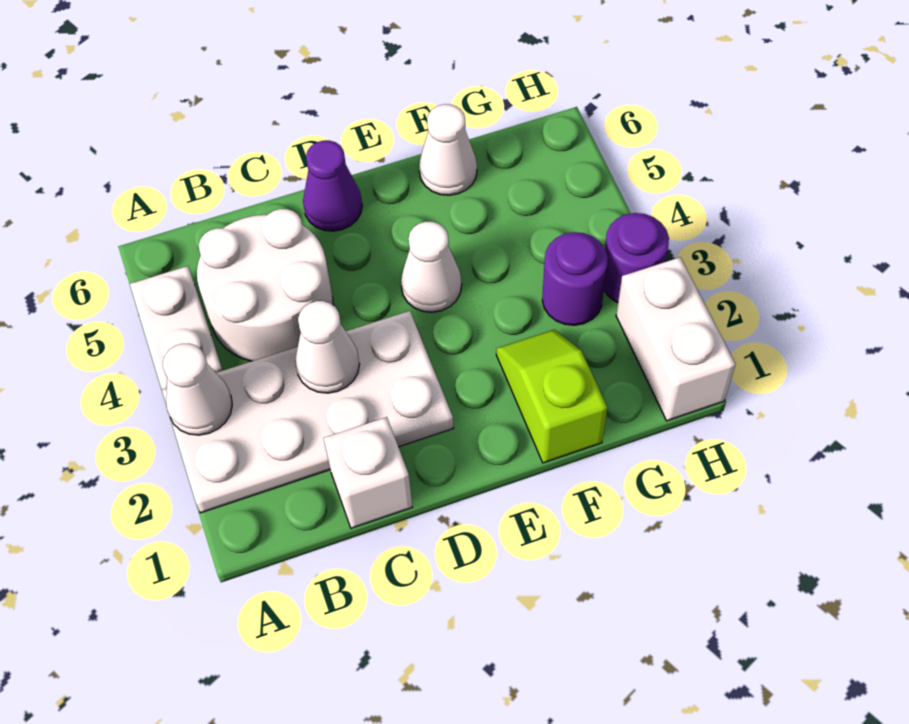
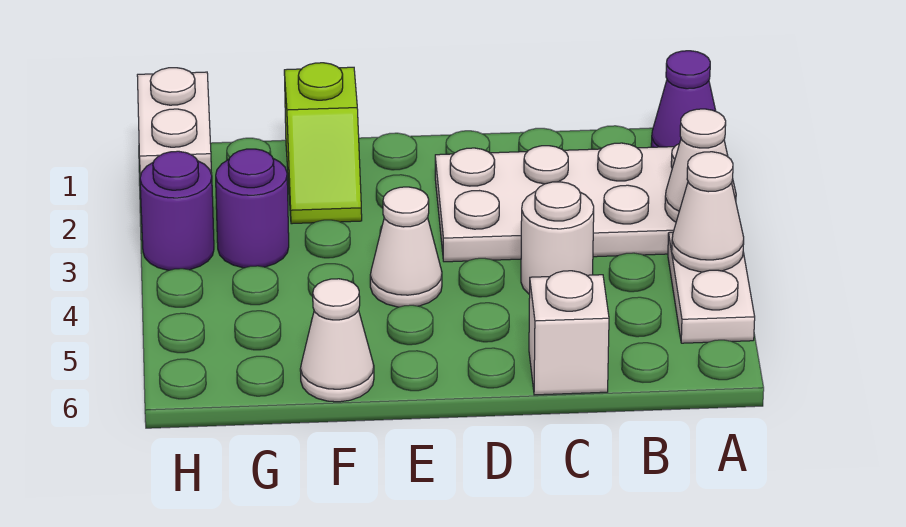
white round brick B4:C5 level 1 -> white round brick C4 level 1
white brick C1 level 1 -> white brick C6 level 1
white cone C3 level 2 -> white cone A4 level 2
purple cone D6 level 1 -> purple cone A1 level 1

